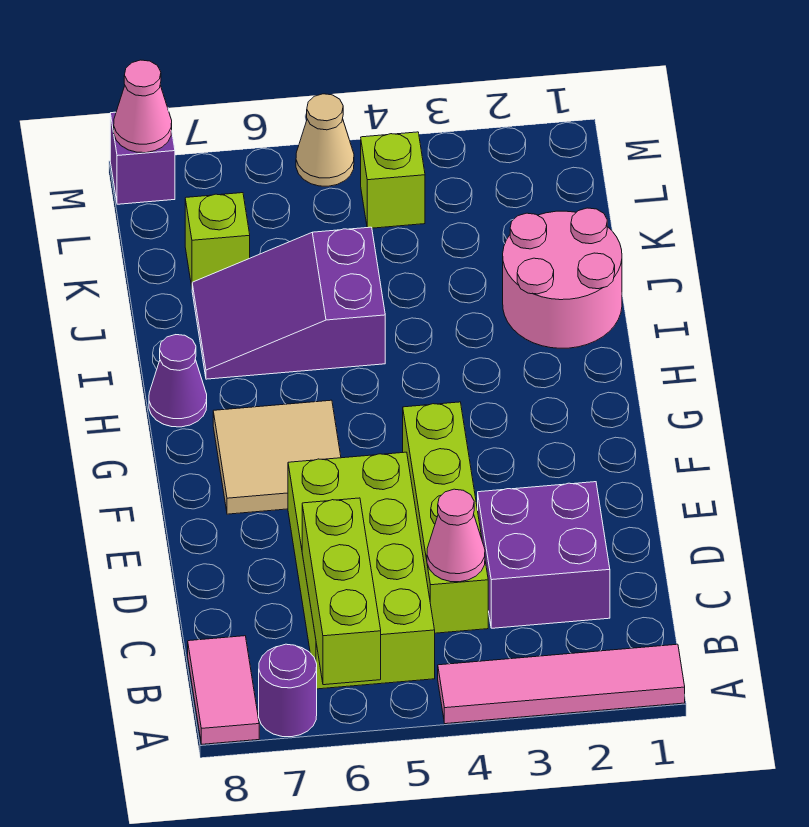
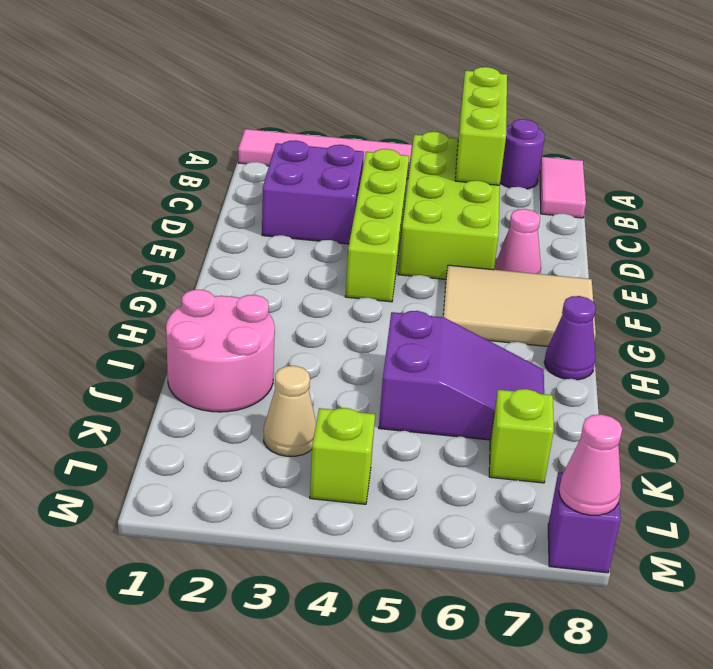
pink cone C4 level 2 -> pink cone E7 level 1
tan tile F6:G7 level 1 -> tan tile F6:G8 level 1
tan cone M5 level 1 -> tan cone K3 level 1

